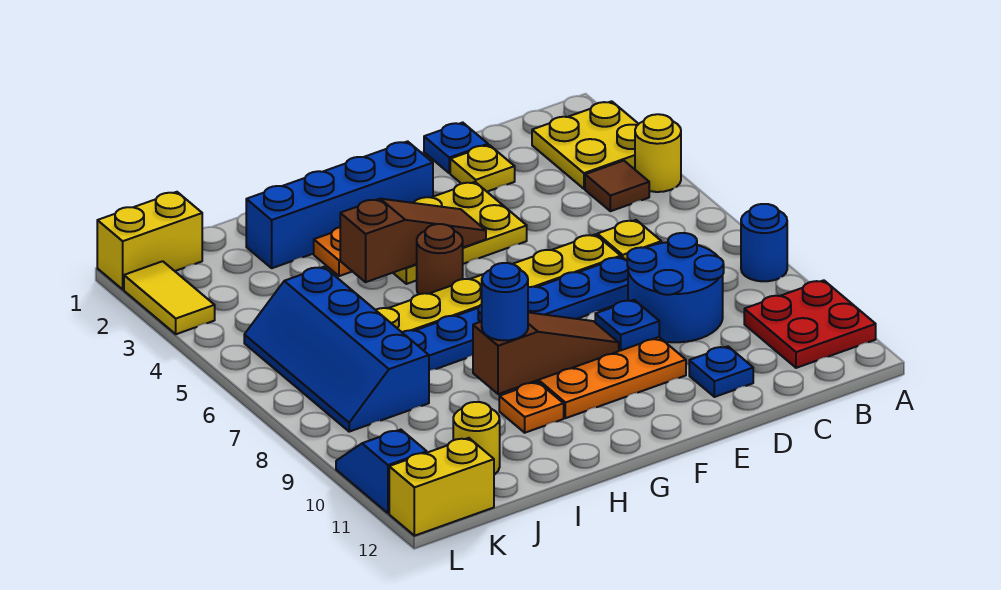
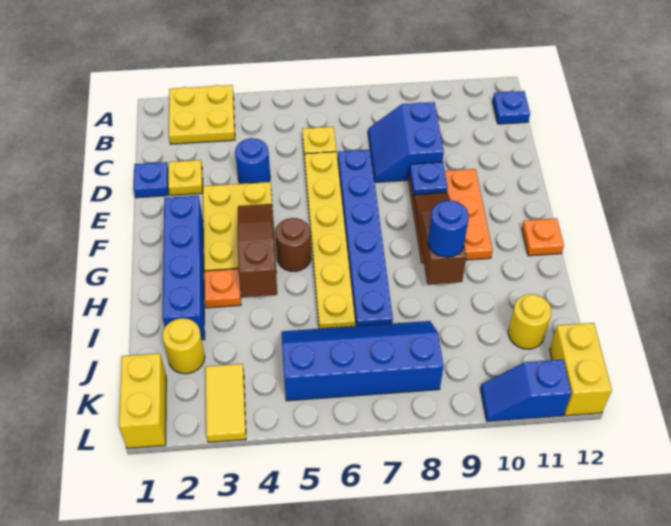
yellow round brick A4 level 1 -> yellow round brick J2 level 1
blue round brick A8 level 1 -> blue round brick D4 level 1
red plate A10:B11 level 1 -> none
brown tile B4 level 1 -> none
blue round brick C8:D9 level 1 -> blue slope C8:D9 level 1 top 9
blue plate D11 level 1 -> blue plate B12 level 1
orange plate H10 level 1 -> orange plate G12 level 1
blue slope J5:K8 level 1 top J -> blue slope J5:K8 level 1 top K
yellow tile L2:L3 level 1 -> yellow tile K3:L3 level 1

